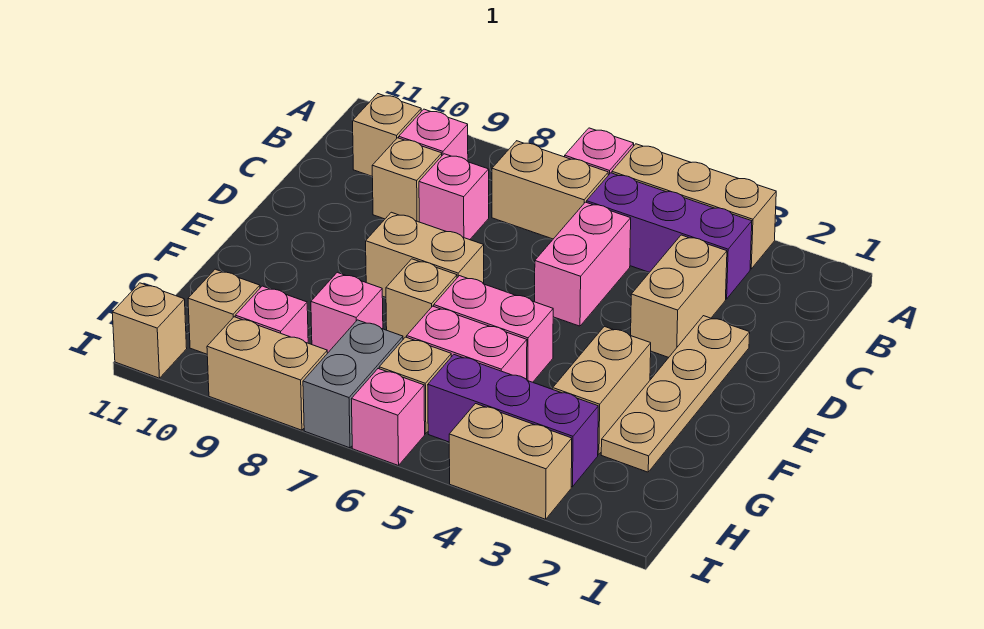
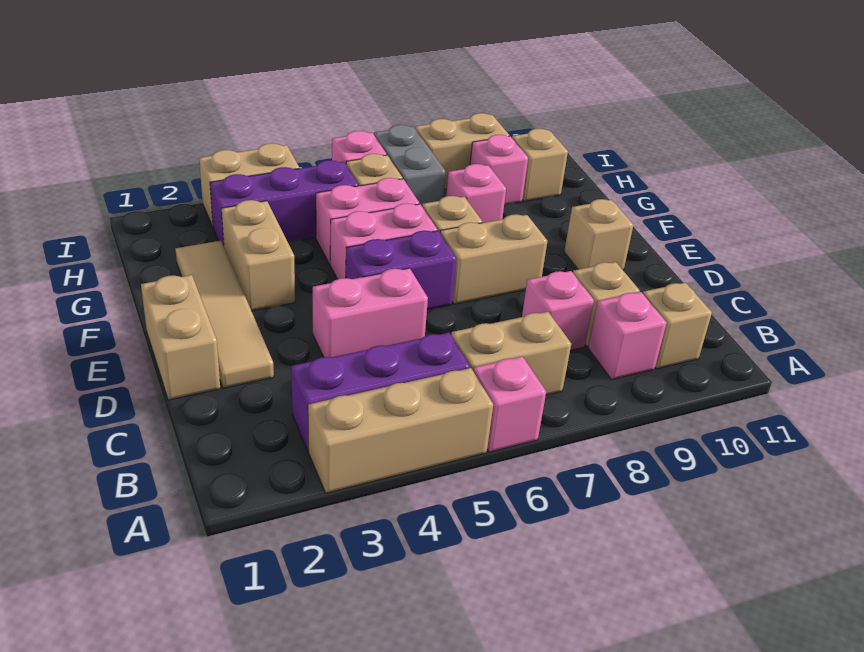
tan brick C3:D3 level 1 -> tan brick D1:E1 level 1
pink brick C5:D5 level 1 -> pink brick D4:D5 level 1
tan plate D2:G2 level 1 -> tan tile D2:G2 level 1
none -> purple brick E5:E6 level 1
tan brick I11 level 1 -> tan brick E10 level 1

